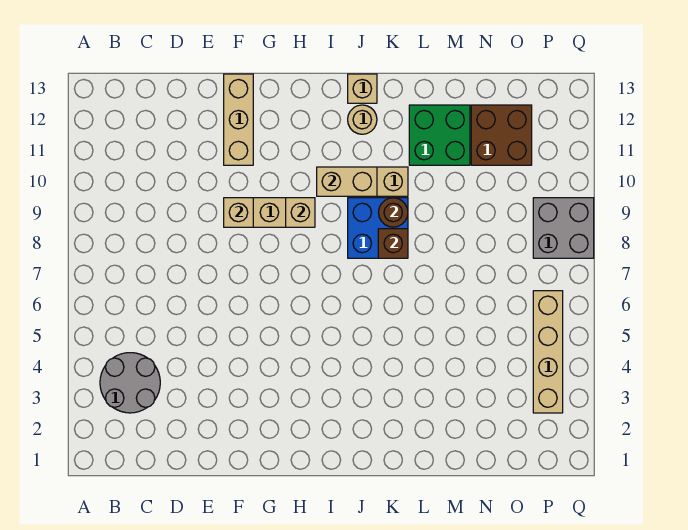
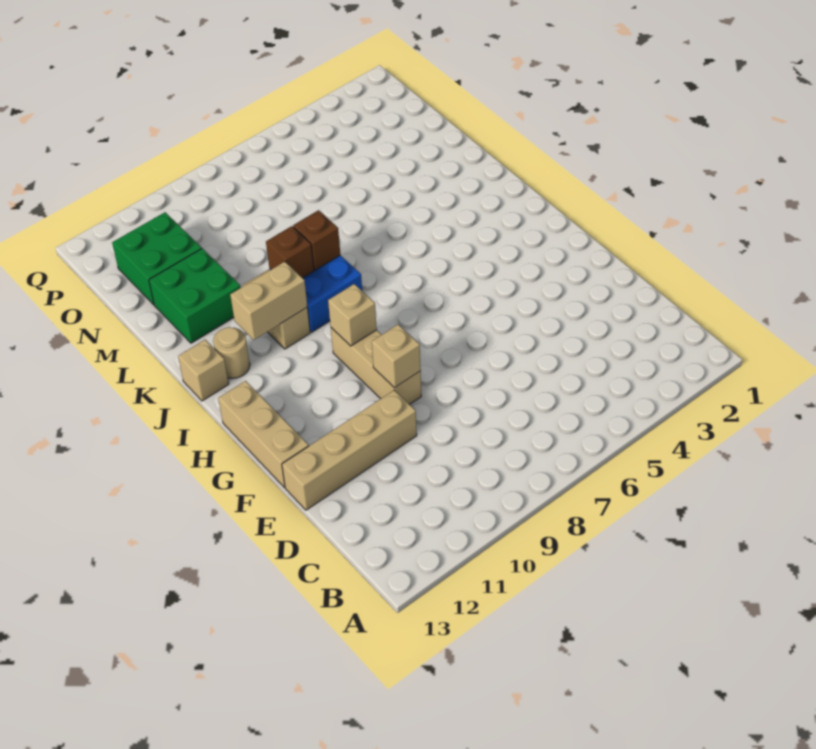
grey round brick B3:C4 level 1 -> none
tan brick F11:F13 level 1 -> tan brick F13:H13 level 1
tan brick I10:J10 level 2 -> tan brick J10:J11 level 2
brown round brick K9 level 2 -> brown brick K9 level 2
brown brick N11:O12 level 1 -> green brick N11:O12 level 1
tan brick P3:P6 level 1 -> tan brick E10:E13 level 1
grey brick P8:Q9 level 1 -> none

